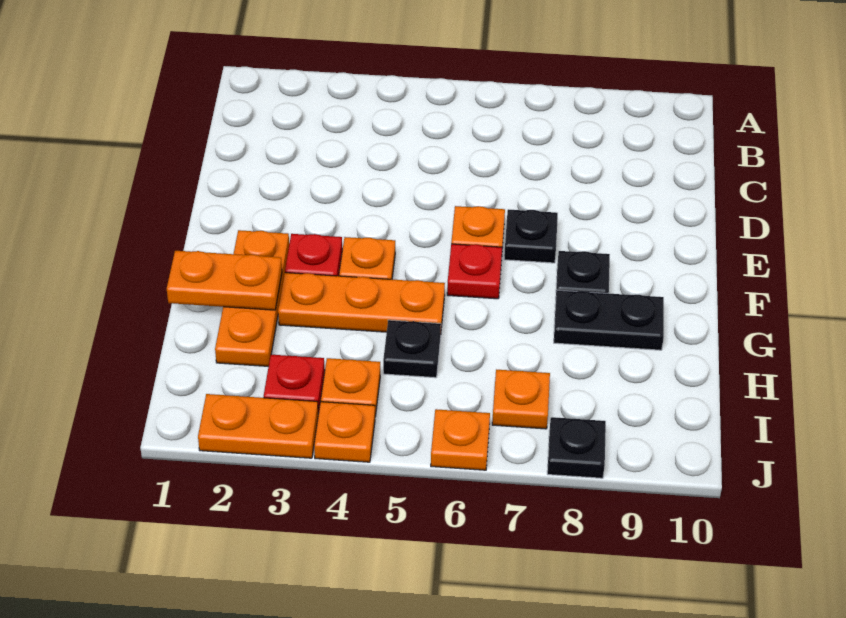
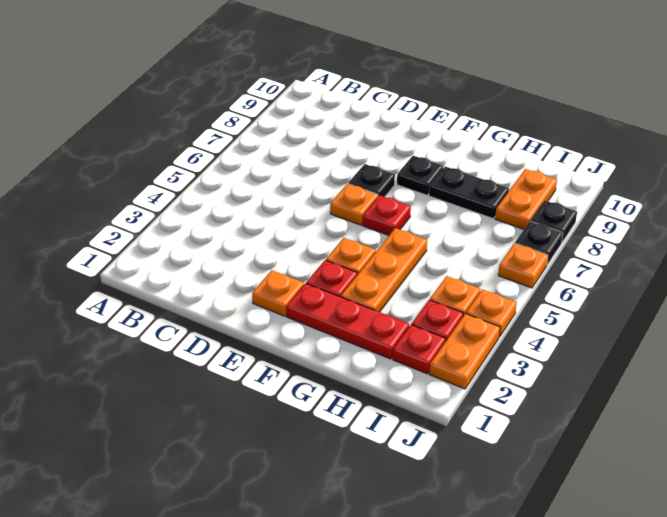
orange plate F2:H2 level 1 -> red plate F2:H2 level 1
orange plate G1:G2 level 2 -> orange plate I8:I9 level 1
black plate G8:G9 level 1 -> black plate G8:H8 level 1
black plate H5 level 1 -> black plate J7 level 1
none -> red plate I2 level 1
orange plate I7 level 1 -> orange plate E2 level 1

